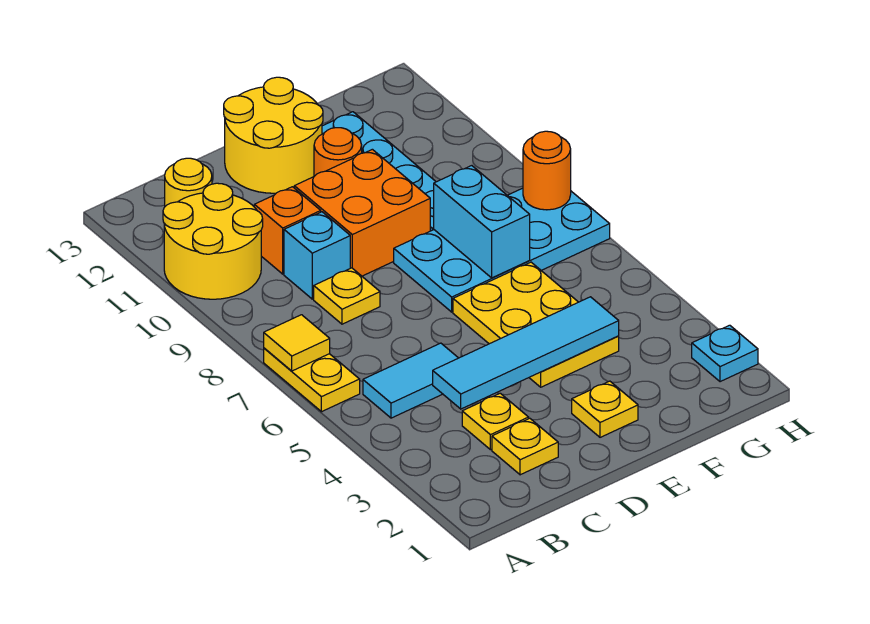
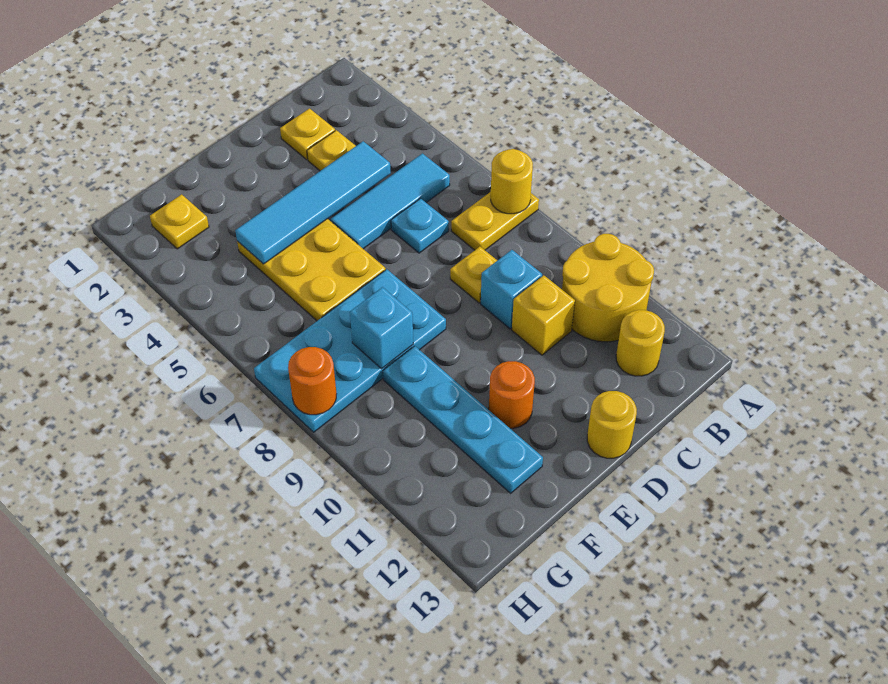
yellow plate A6:A7 level 1 -> yellow plate A7:B7 level 1
yellow tile A7 level 2 -> yellow round brick A7 level 2
cyan tile B5:C5 level 1 -> cyan tile B5:D5 level 1
orange brick C10 level 1 -> yellow brick C10 level 1
orange brick D9:E10 level 1 -> none
yellow round brick D12:E13 level 1 -> yellow round brick D13 level 1
yellow plate E2 level 1 -> yellow plate G2 level 1
cyan brick F7:F8 level 2 -> cyan brick F8 level 2
cyan plate H2 level 1 -> cyan plate C6 level 1

